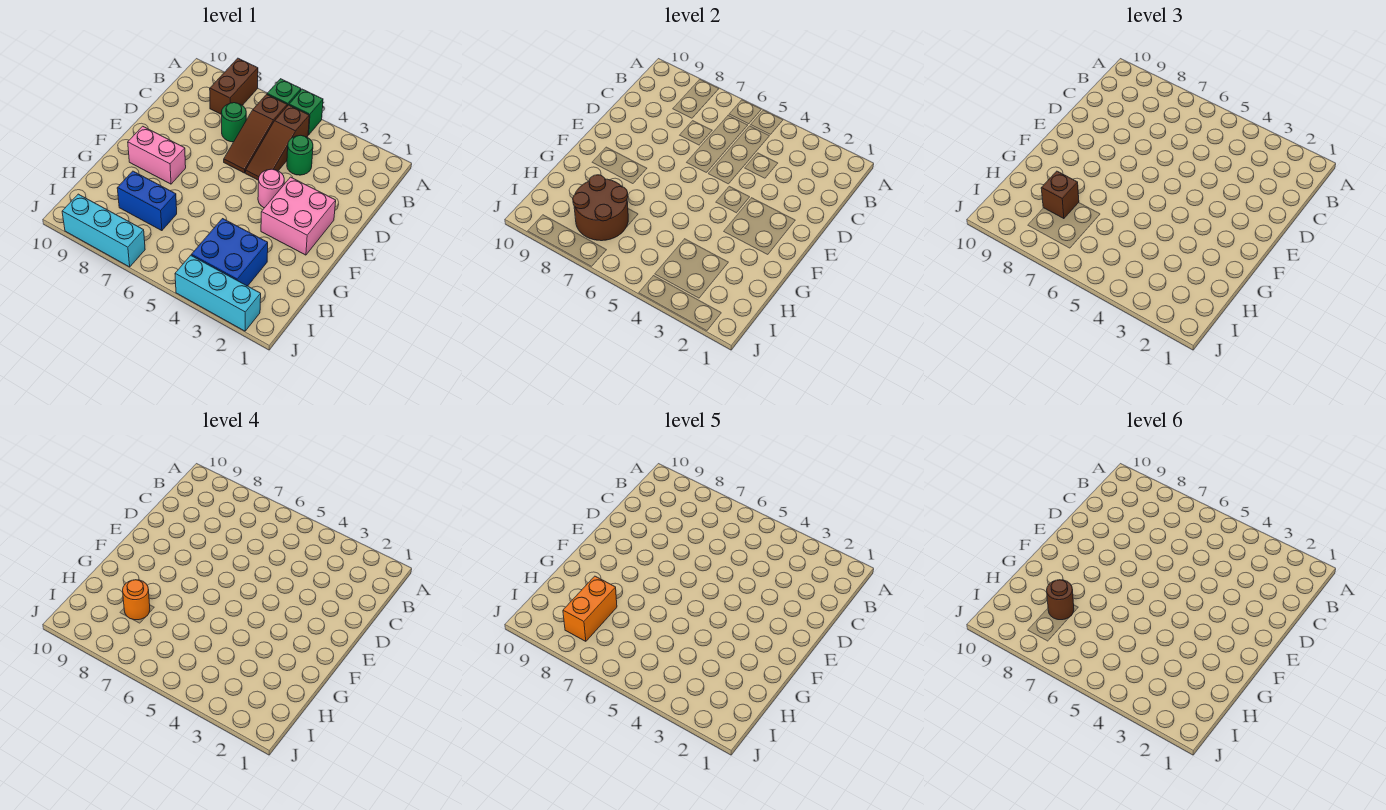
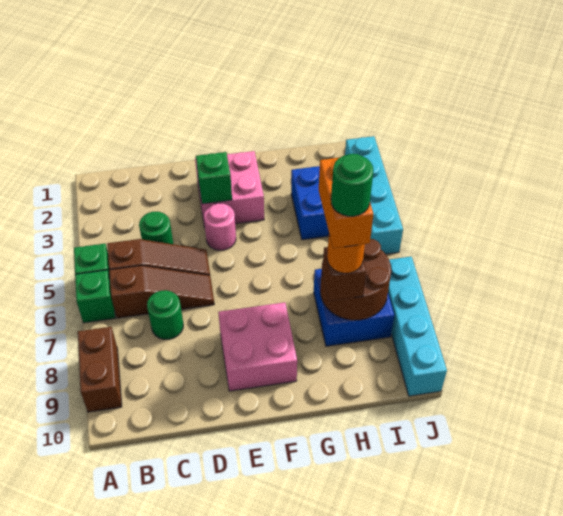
brown brick A8:B8 level 1 -> brown brick A8:A9 level 1
none -> green brick E3 level 2
pink brick F8:F9 level 1 -> pink brick E8:F9 level 1
blue brick H7:H8 level 1 -> blue brick H7:I8 level 1
orange brick H8:I8 level 5 -> orange brick H7:H8 level 5
brown round brick H8 level 6 -> green round brick H8 level 6
cyan brick J2:J4 level 1 -> cyan brick J2:J5 level 1
cyan brick J7:J9 level 1 -> cyan brick J7:J10 level 1

